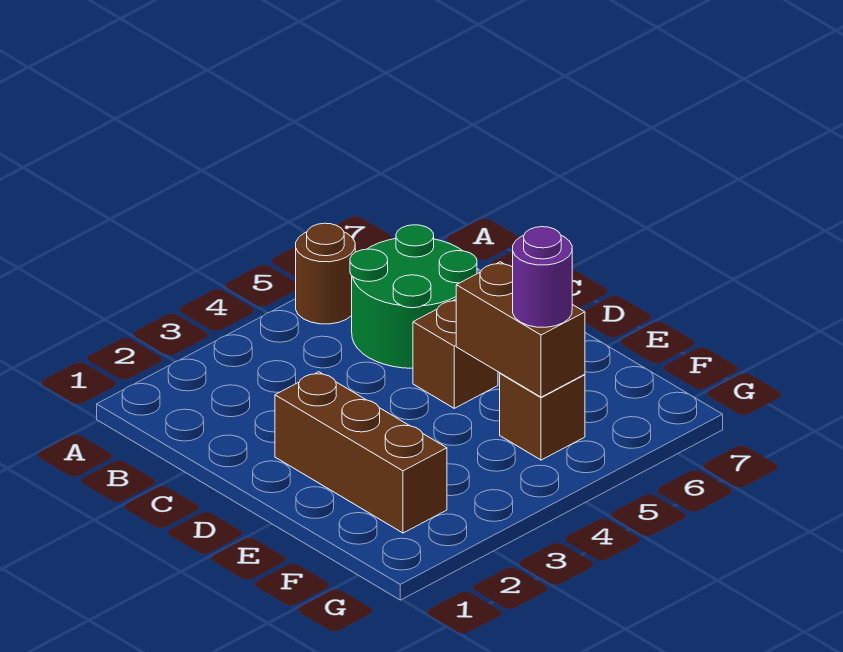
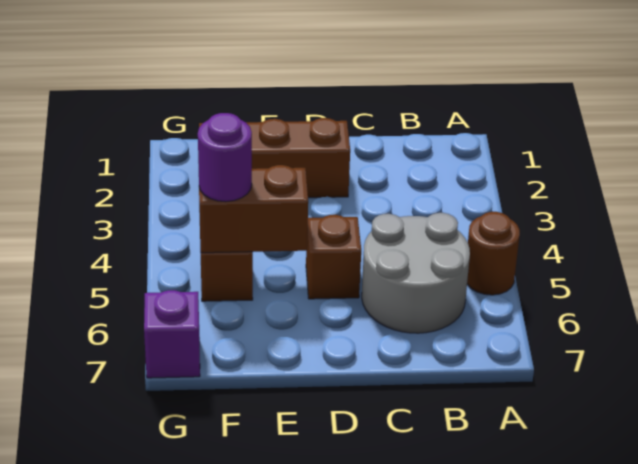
green round brick B5:C6 level 1 -> grey round brick B5:C6 level 1
none -> purple brick G7 level 1

